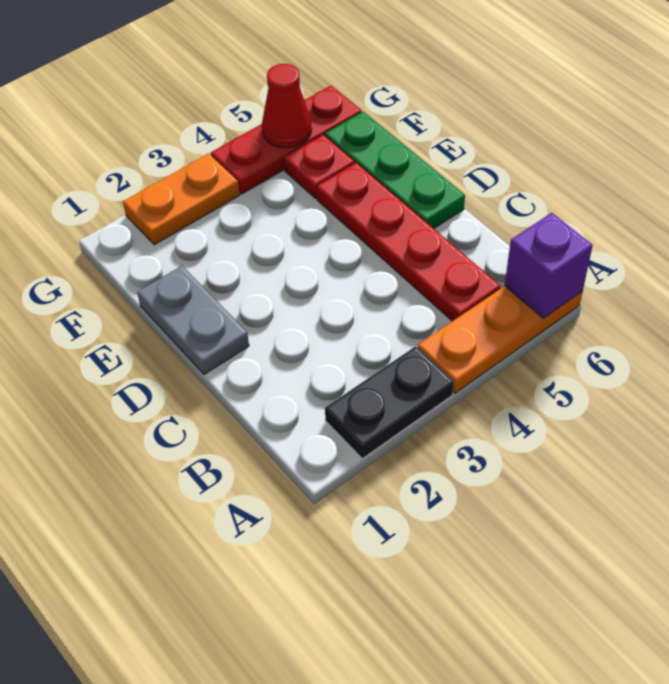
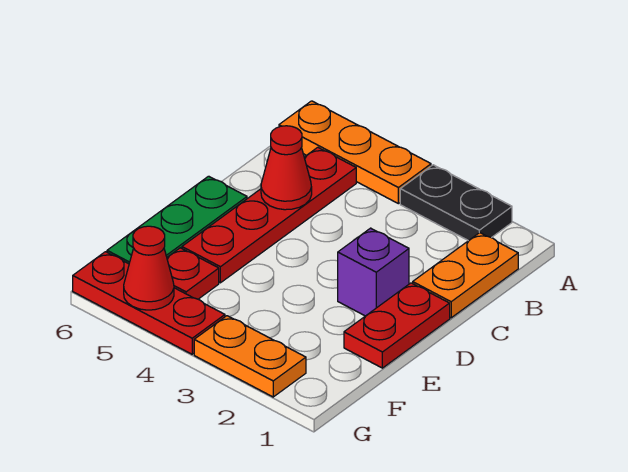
purple brick A6 level 2 -> purple brick D2 level 1
none -> orange plate B1:C1 level 1
none -> red cone C5 level 2
grey plate D1:E1 level 1 -> red plate D1:E1 level 1

